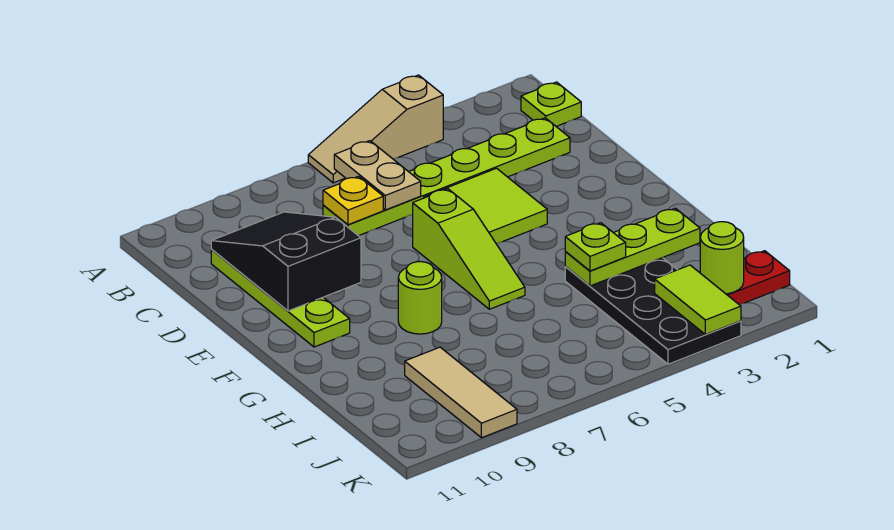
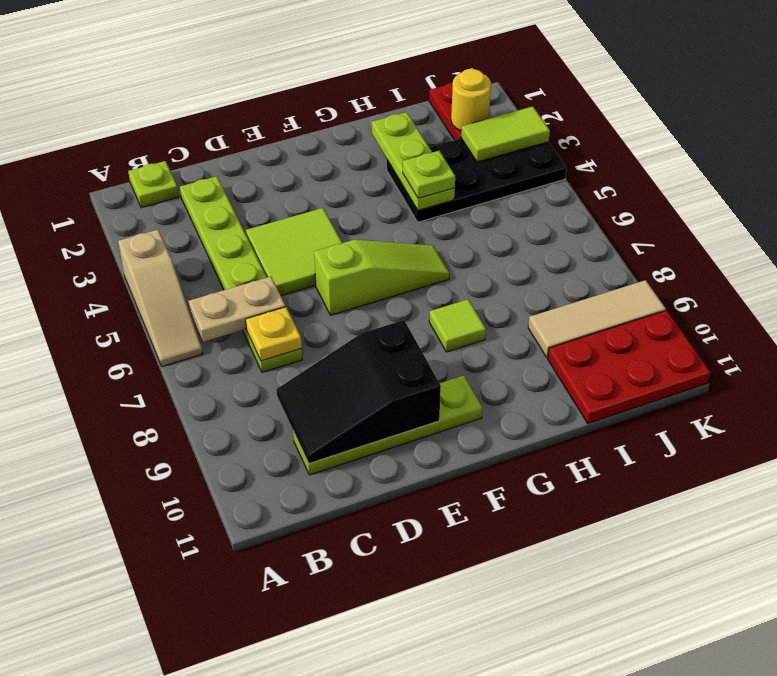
lime round brick G8 level 1 -> lime tile G8 level 1
none -> red plate I10:K11 level 1
lime round brick J2 level 2 -> yellow round brick J2 level 2

